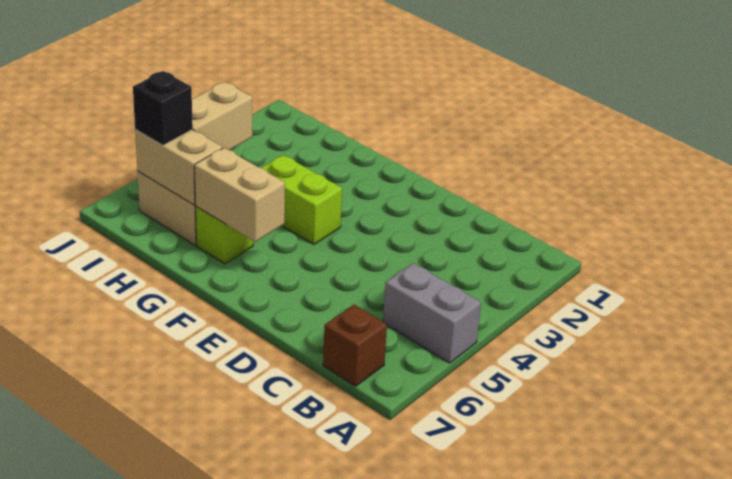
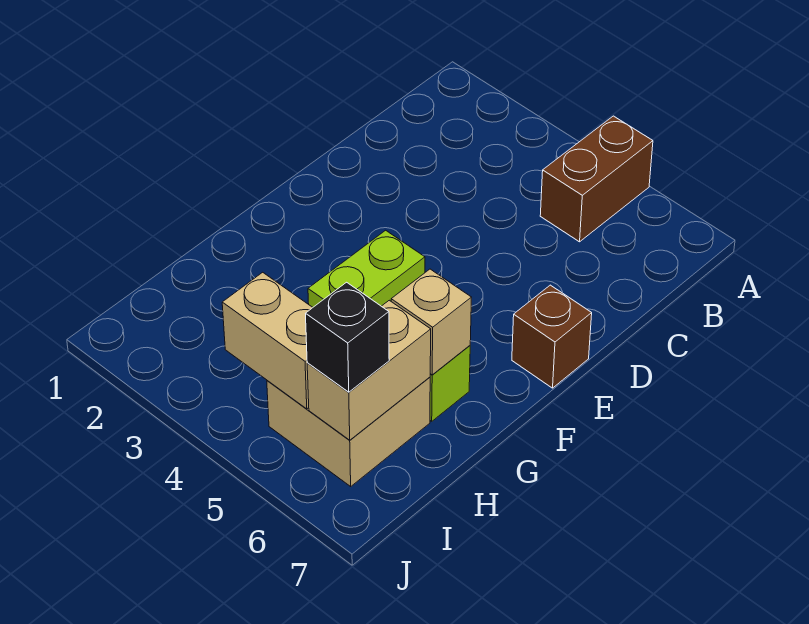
grey brick A5:B5 level 1 -> brown brick A5:B5 level 1
brown brick B7 level 1 -> brown brick E7 level 1
tan brick F6:G6 level 2 -> tan brick G6 level 2

